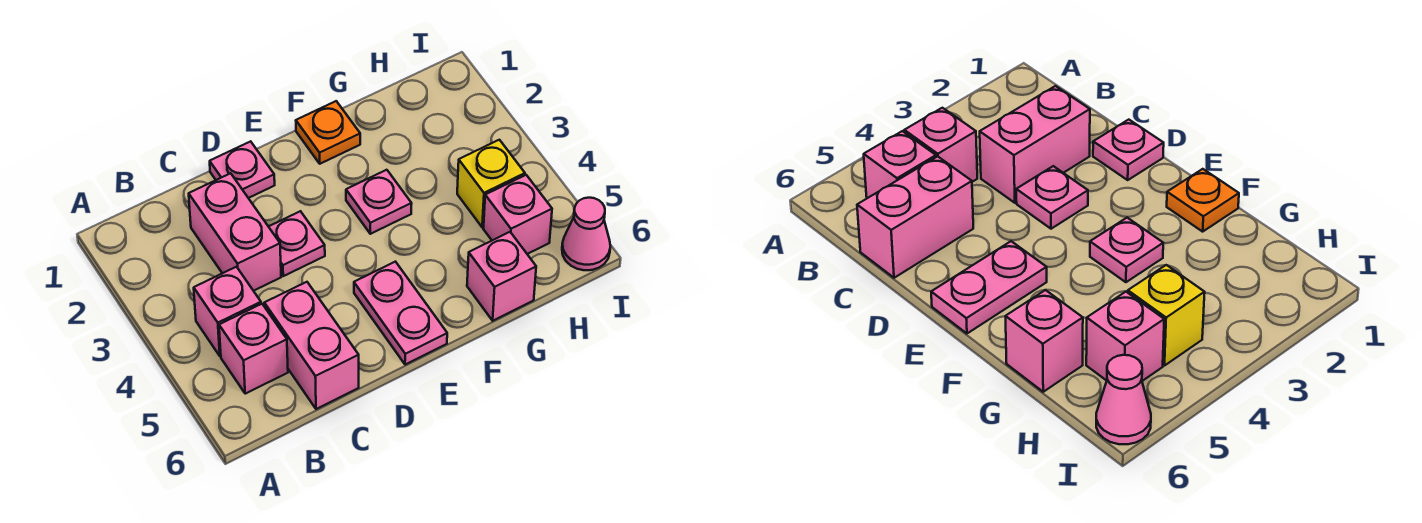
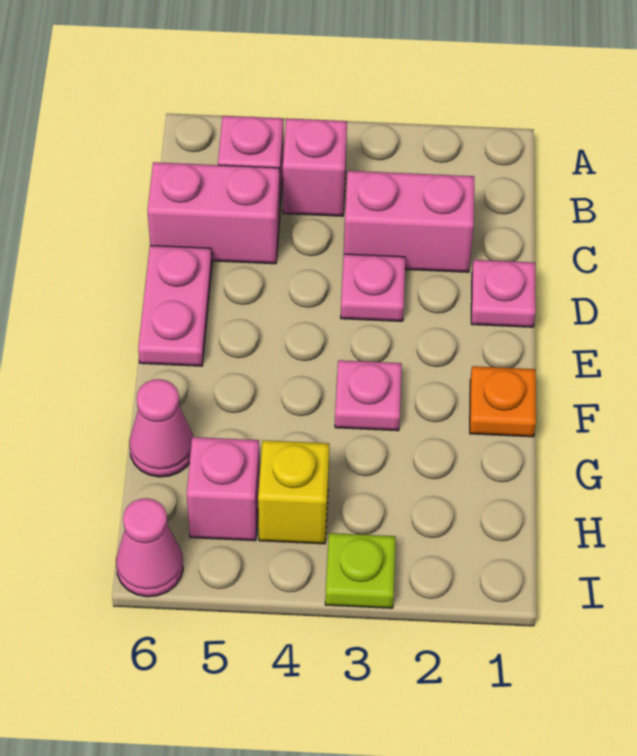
pink plate E5:E6 level 1 -> pink plate D6:E6 level 1
pink brick G6 level 1 -> pink cone G6 level 1
none -> lime plate I3 level 1

